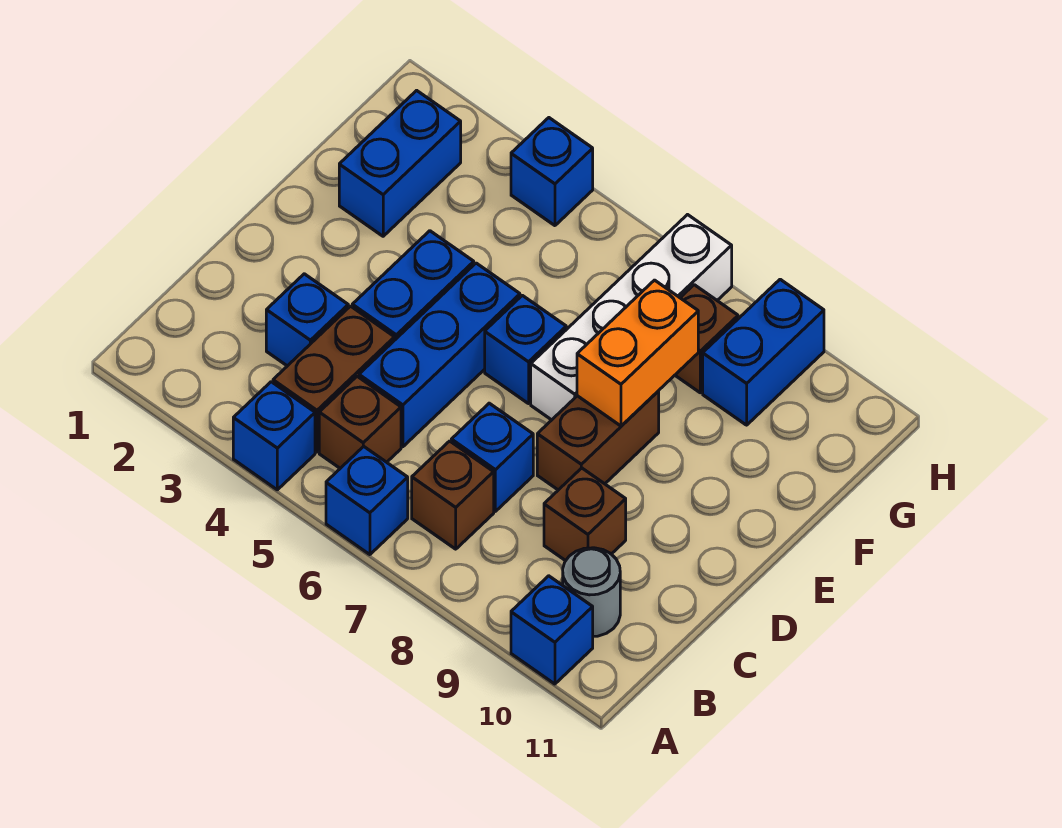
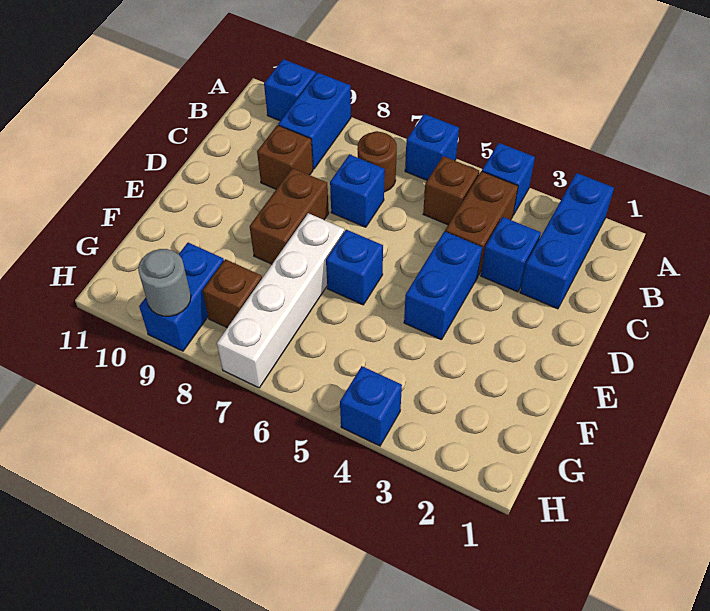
brown brick B7 level 1 -> brown round brick B7 level 1
grey round brick B10 level 1 -> grey round brick H9 level 2
blue brick C5:E5 level 1 -> blue brick A2:C2 level 1
orange brick E8:F8 level 2 -> none
blue brick F2:G2 level 1 -> blue brick A9:B9 level 1

